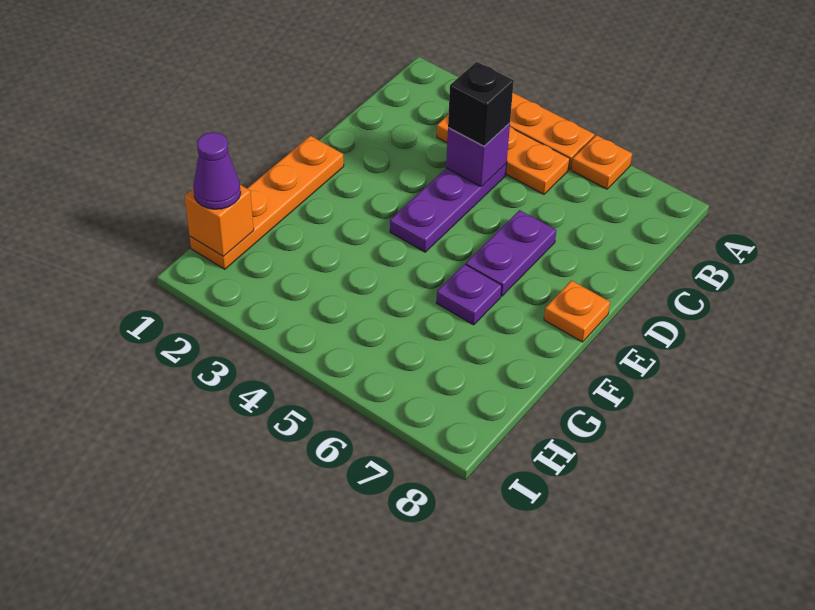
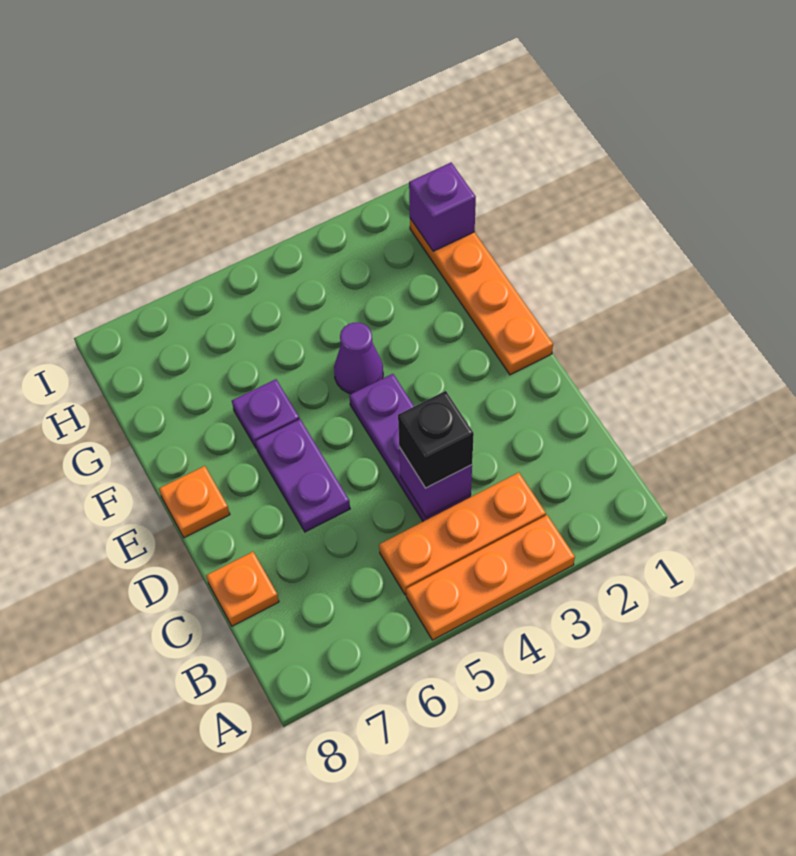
orange plate A6 level 1 -> orange plate C8 level 1
orange brick H1 level 2 -> purple brick H1 level 2
purple cone H1 level 3 -> purple cone F4 level 1

